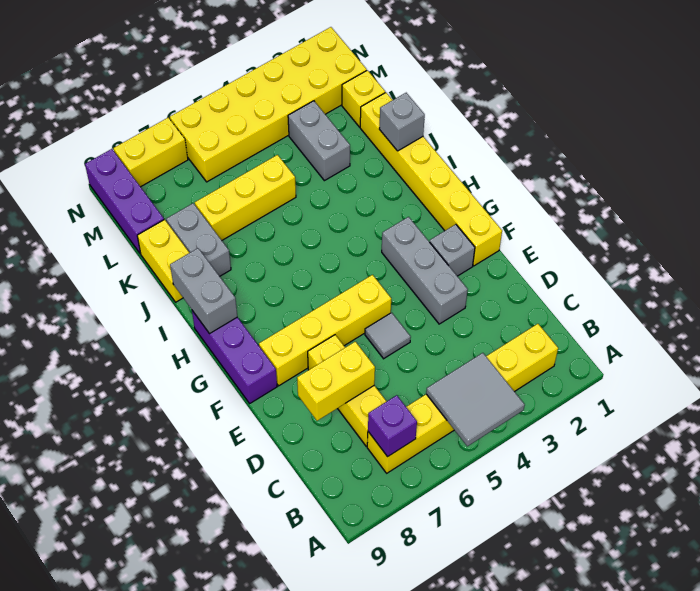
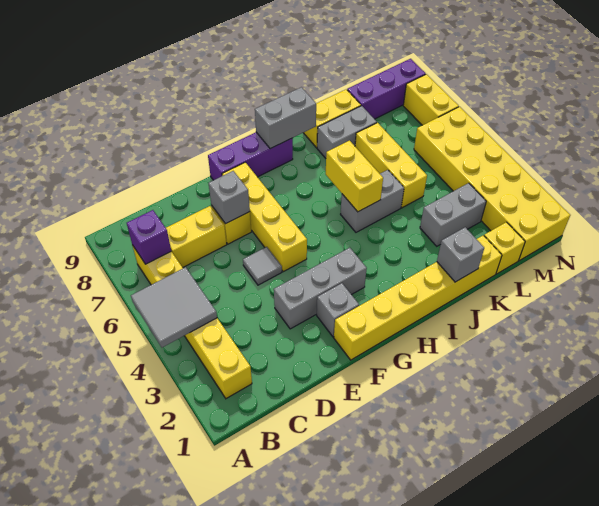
yellow brick D7:D8 level 2 -> yellow brick I5:I6 level 2
none -> grey brick E7 level 2
none -> grey brick I5:J5 level 1

